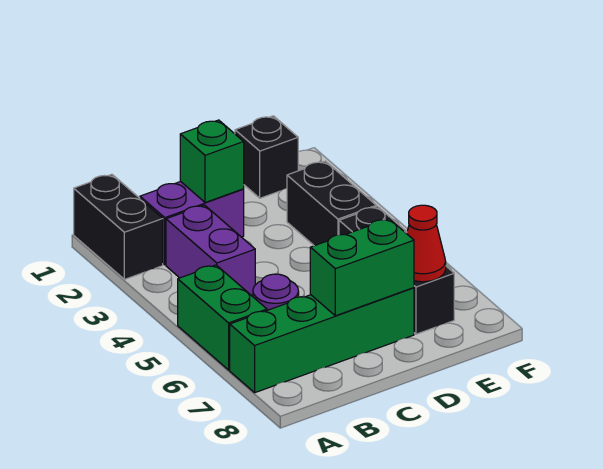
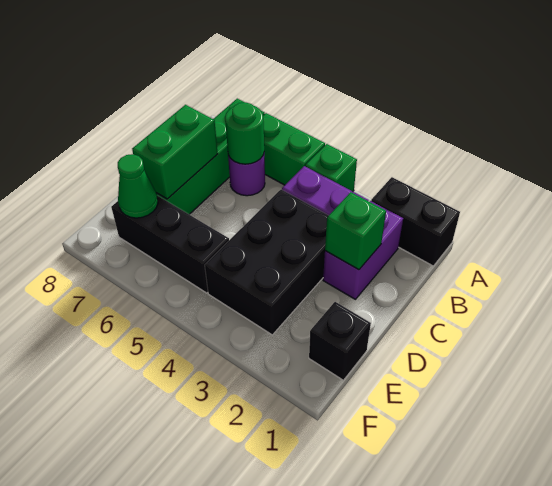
none -> green brick A4 level 1
none -> green round brick B6 level 2
black brick E3:E4 level 1 -> black brick C3:E4 level 1
red cone E7 level 2 -> green cone E7 level 2

